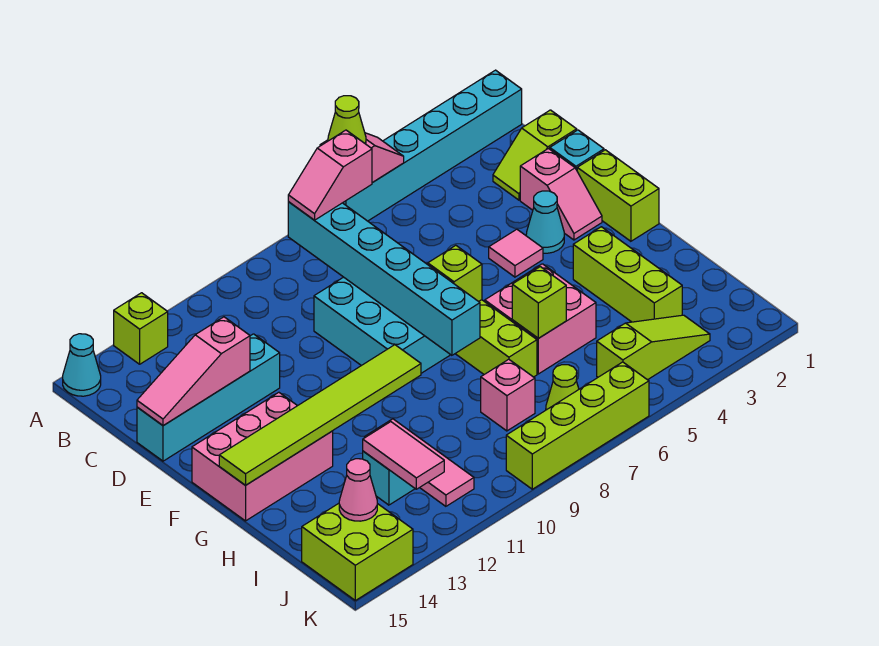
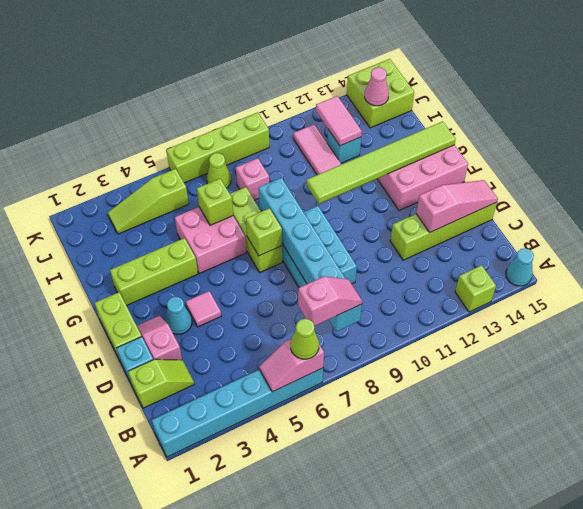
cyan brick D12:D15 level 1 -> lime brick D12:D15 level 1
lime brick G3:I3 level 1 -> lime brick G2:G4 level 1

